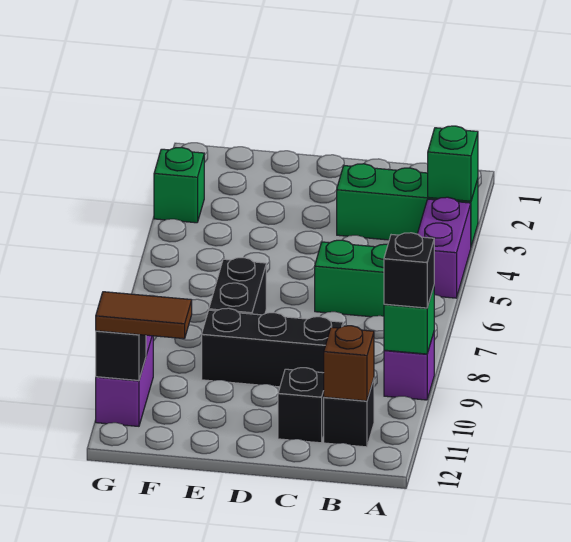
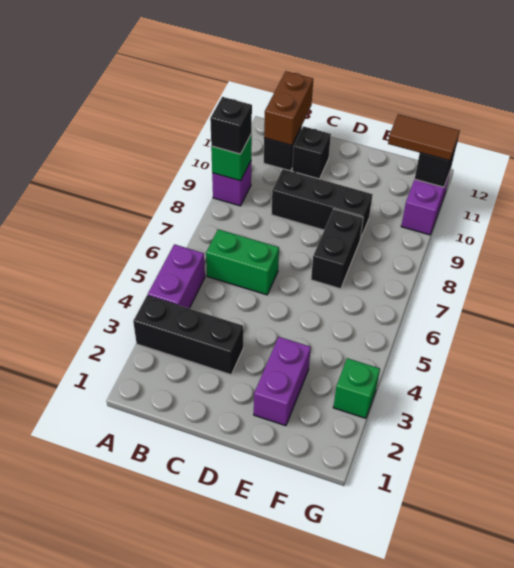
green brick A3:C3 level 1 -> black brick A3:C3 level 1
green brick A3 level 2 -> none
brown brick B11 level 2 -> brown brick B11:B12 level 2
none -> purple brick E2:E3 level 1

